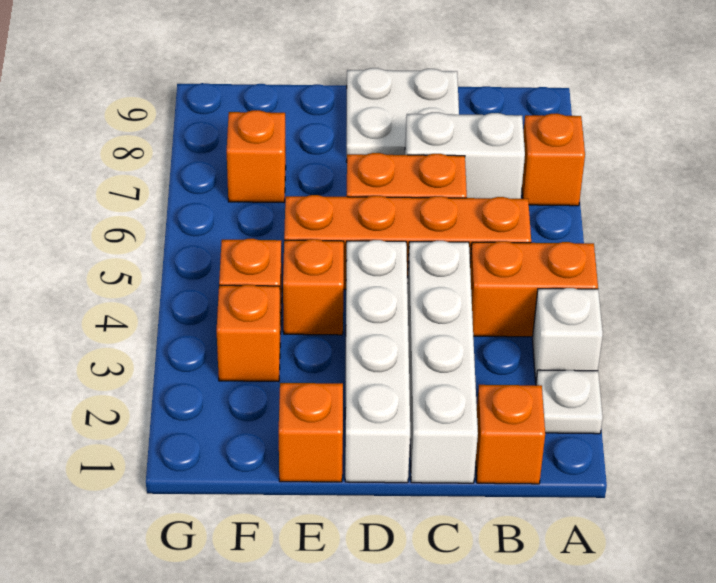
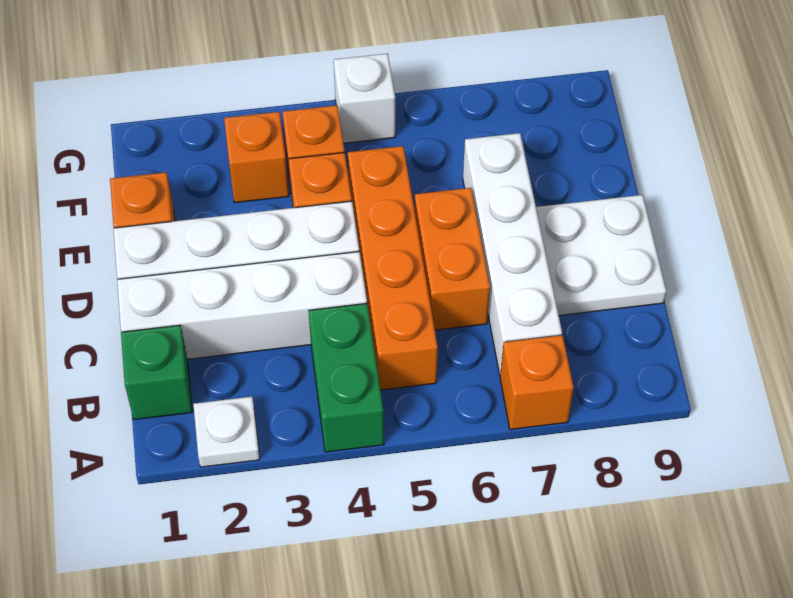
white brick A3 level 1 -> white brick G5 level 1
orange brick A4:B4 level 1 -> green brick A4:B4 level 1
orange brick B1 level 1 -> green brick B1 level 1
white brick B7:C7 level 1 -> white brick B7:E7 level 1
orange brick F7 level 1 -> none

